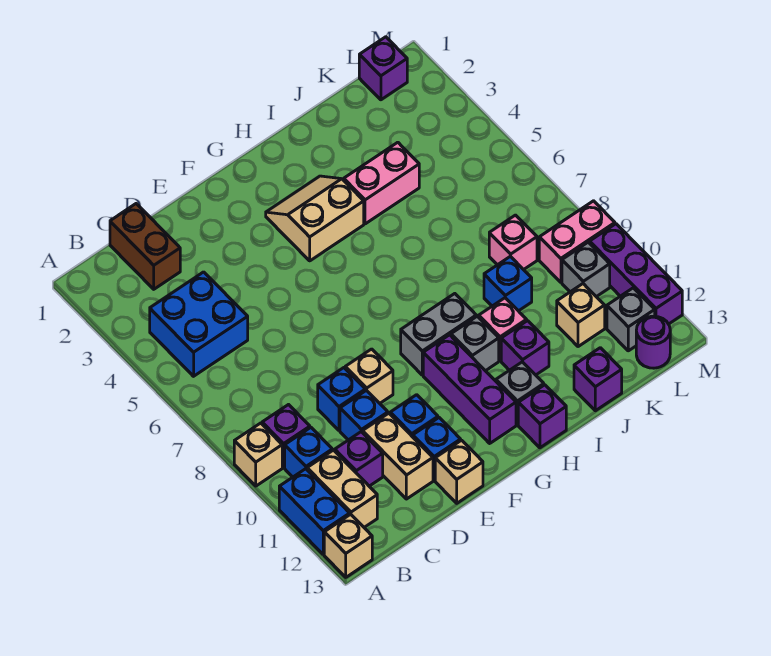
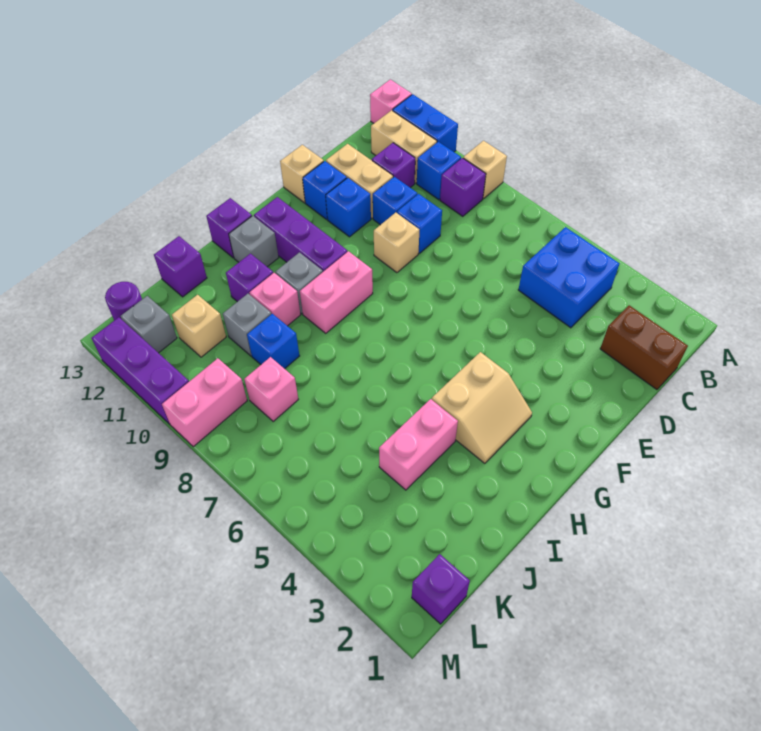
tan brick A13 level 1 -> pink brick A13 level 1
grey brick G9:H9 level 1 -> pink brick G9:H9 level 1
grey brick L10 level 1 -> grey brick J10 level 1

